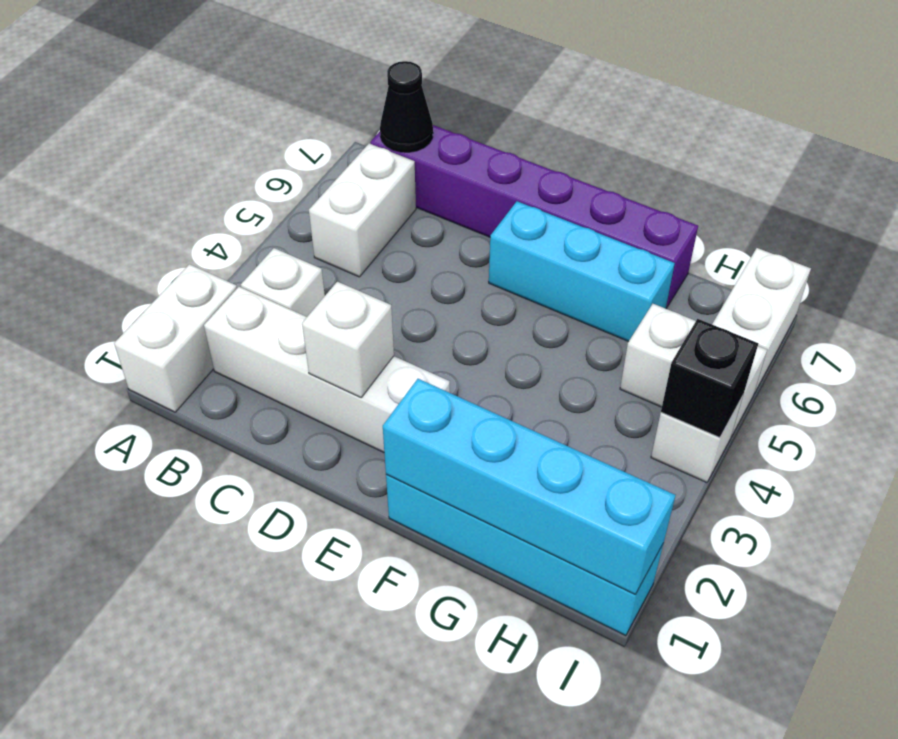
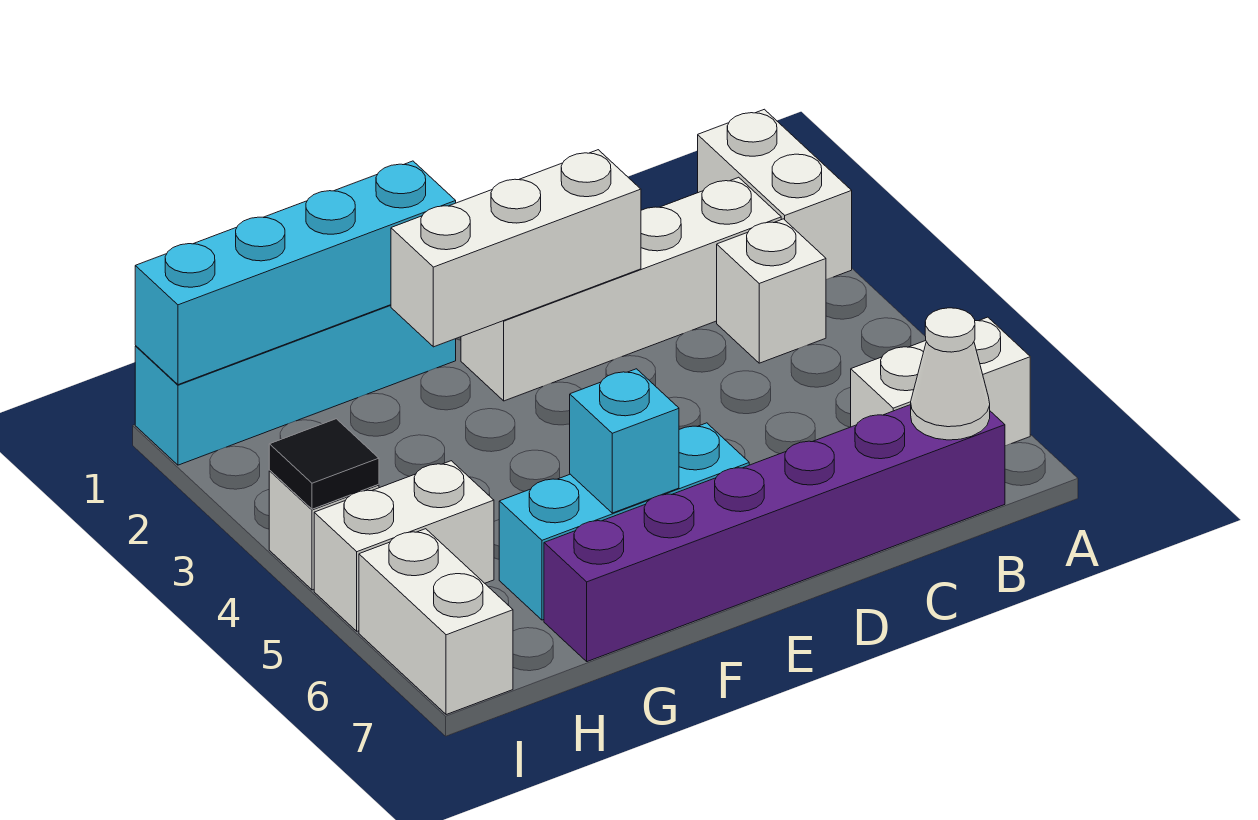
white brick B5:B6 level 1 -> white brick A6:B6 level 1
black cone B7 level 2 -> white cone B7 level 2
white brick D2 level 2 -> white brick D2:F2 level 2
none -> cyan brick F6 level 2
black brick I4 level 2 -> black tile I4 level 2

